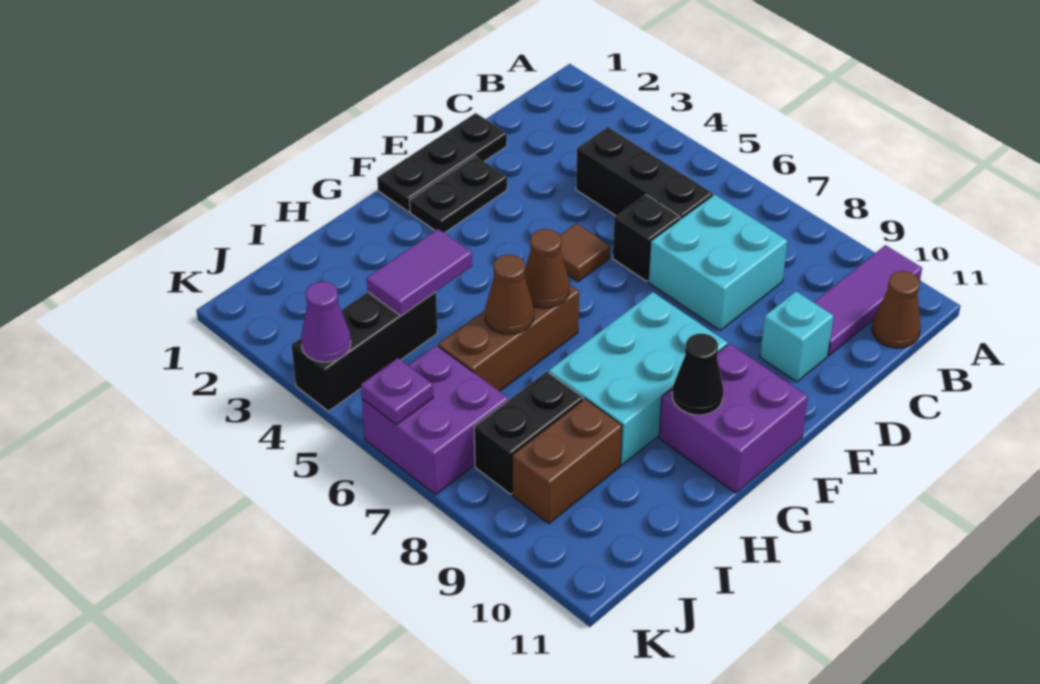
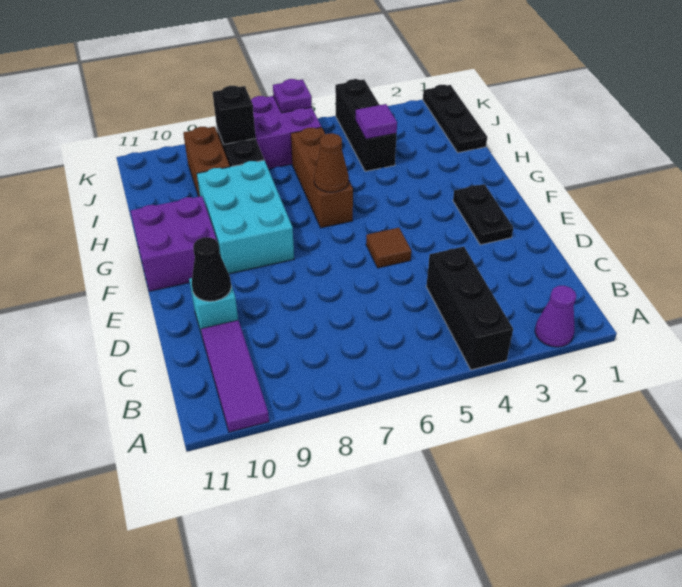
brown cone B11 level 1 -> none
black brick C4:C6 level 1 -> black brick A4:C4 level 1
cyan brick C7:D8 level 1 -> none
black plate D1:F1 level 1 -> black plate I1:K1 level 1
black brick D6 level 1 -> black brick J8 level 2
black cone G10 level 2 -> black cone D10 level 2
purple tile H4:I4 level 2 -> purple tile I4 level 2
brown cone H6 level 2 -> none
purple cone K4 level 2 -> purple cone A2 level 1

